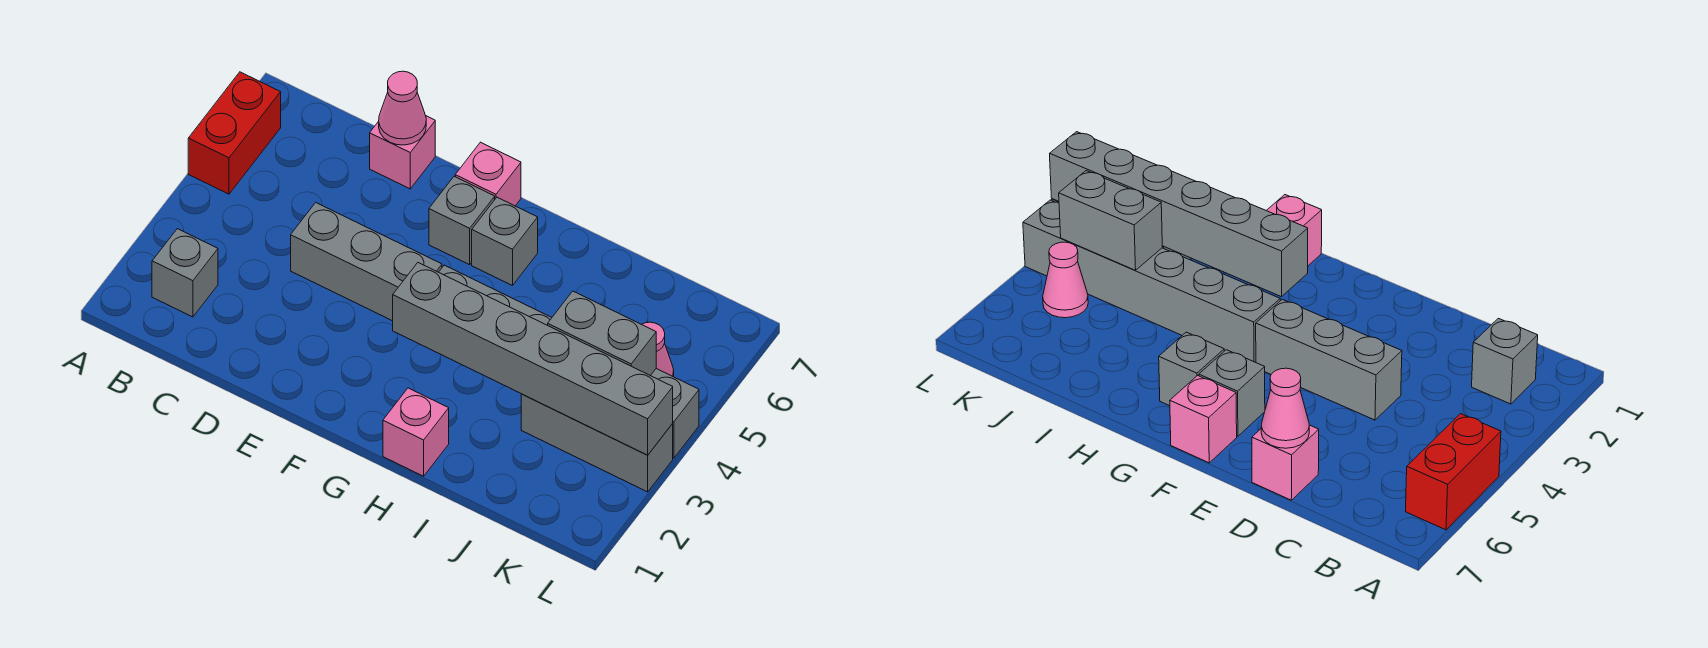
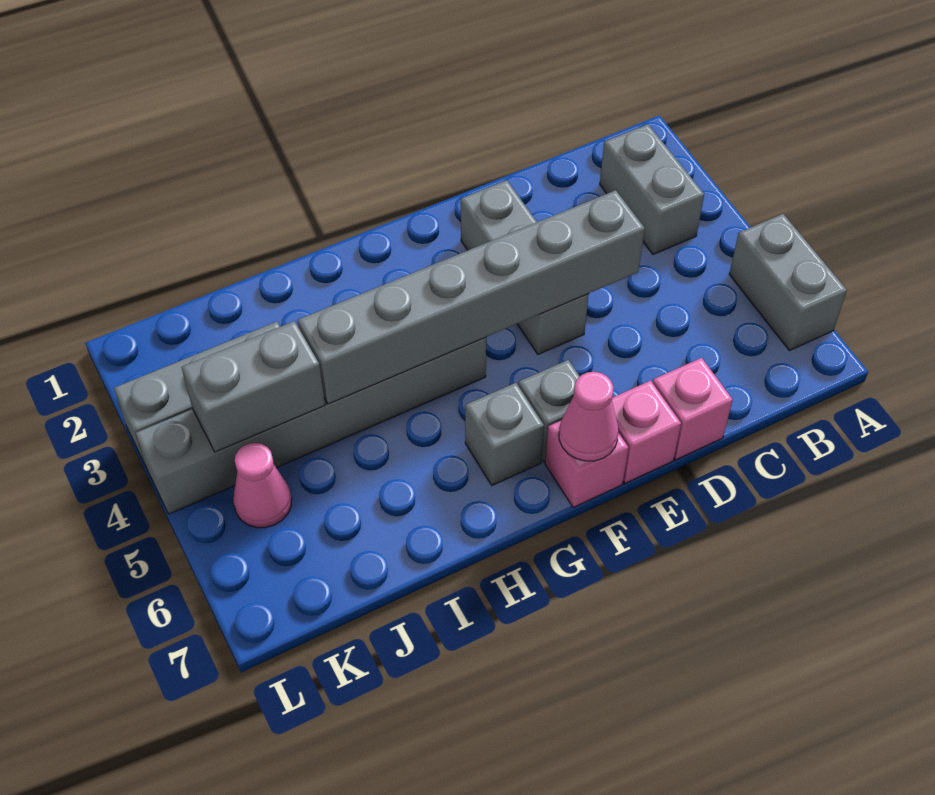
red brick A5:A6 level 1 -> grey brick A5:A6 level 1
grey brick B2 level 1 -> grey brick B2:B3 level 1
grey brick D4:F4 level 1 -> grey brick E2:E4 level 1
pink cone D7 level 2 -> pink cone F7 level 2
grey brick G3:L3 level 2 -> grey brick D4:I4 level 2
pink brick H1 level 1 -> pink brick E7 level 1

